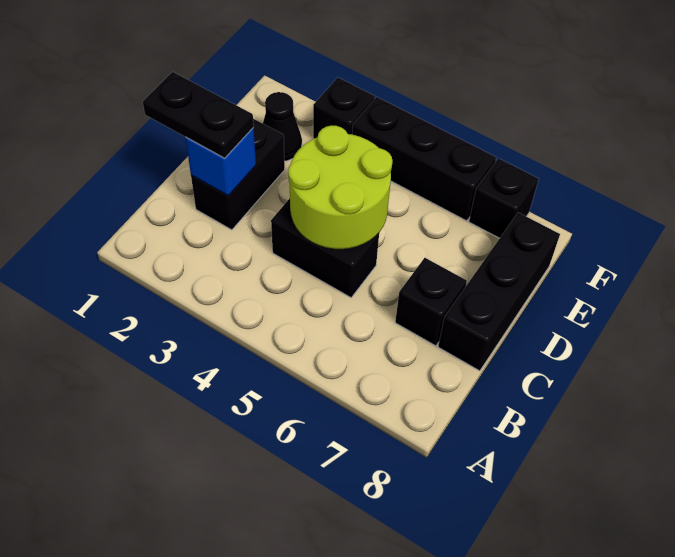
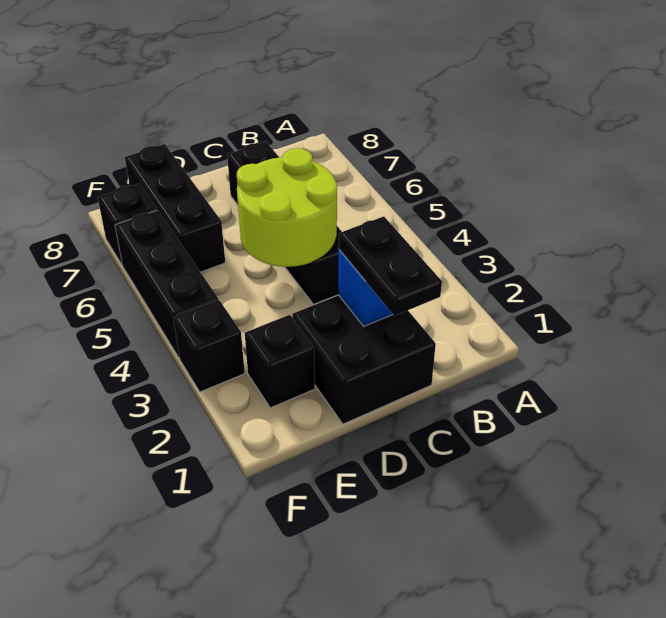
black brick C2:D2 level 1 -> black brick C1:D2 level 1
black brick C8:E8 level 1 -> black brick E6:E8 level 1
black cone E2 level 1 -> black brick E2 level 1

